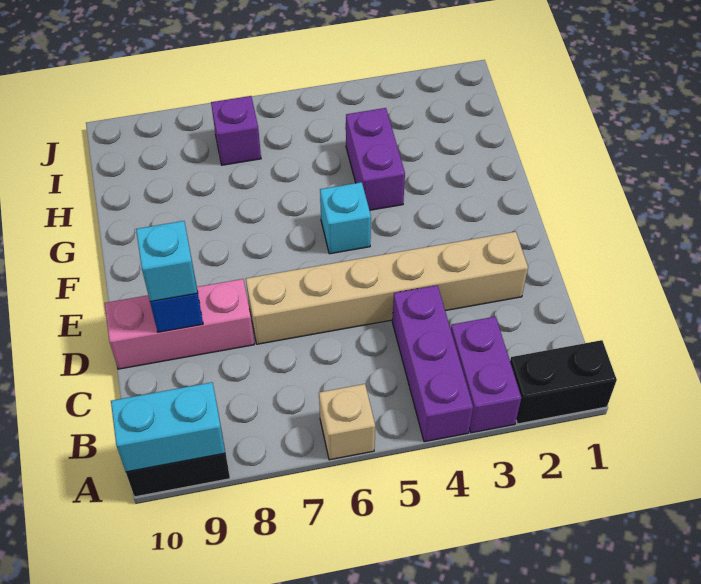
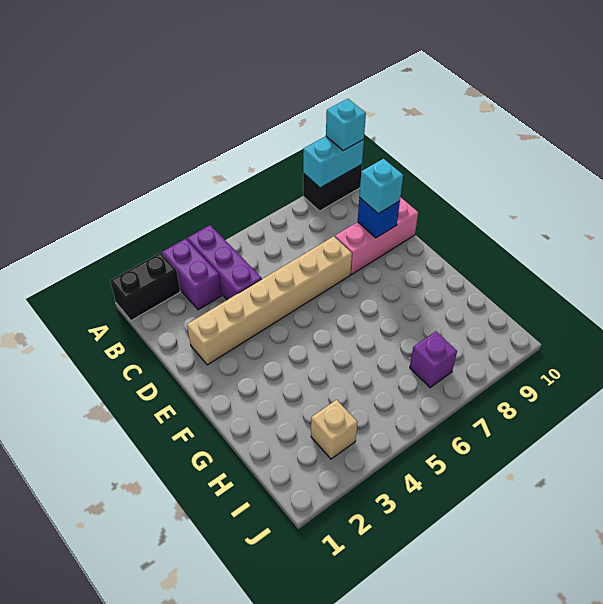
tan brick A6 level 1 -> tan brick I3 level 1
cyan brick F5 level 1 -> cyan brick A10 level 3
purple brick G4:H4 level 1 -> none

